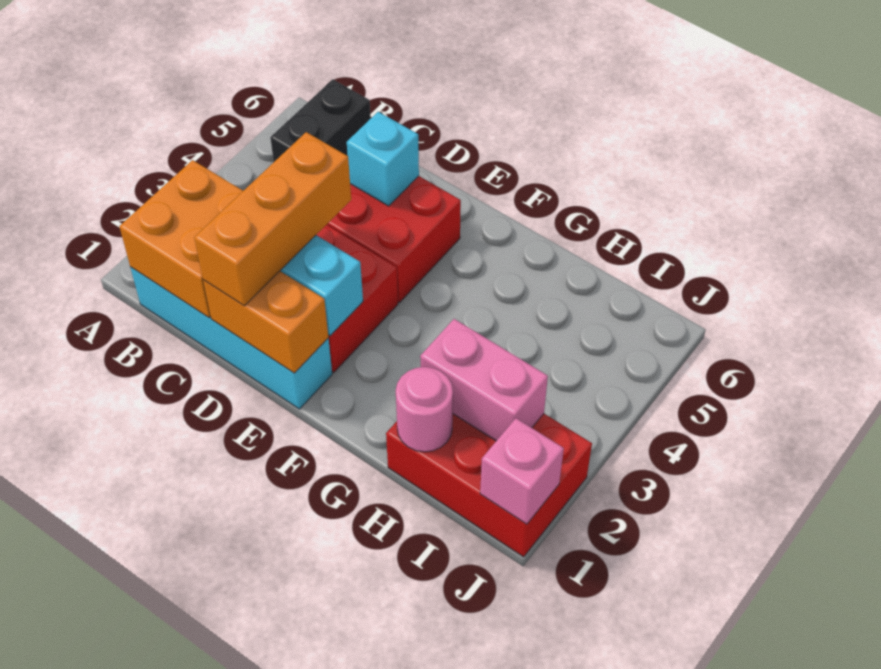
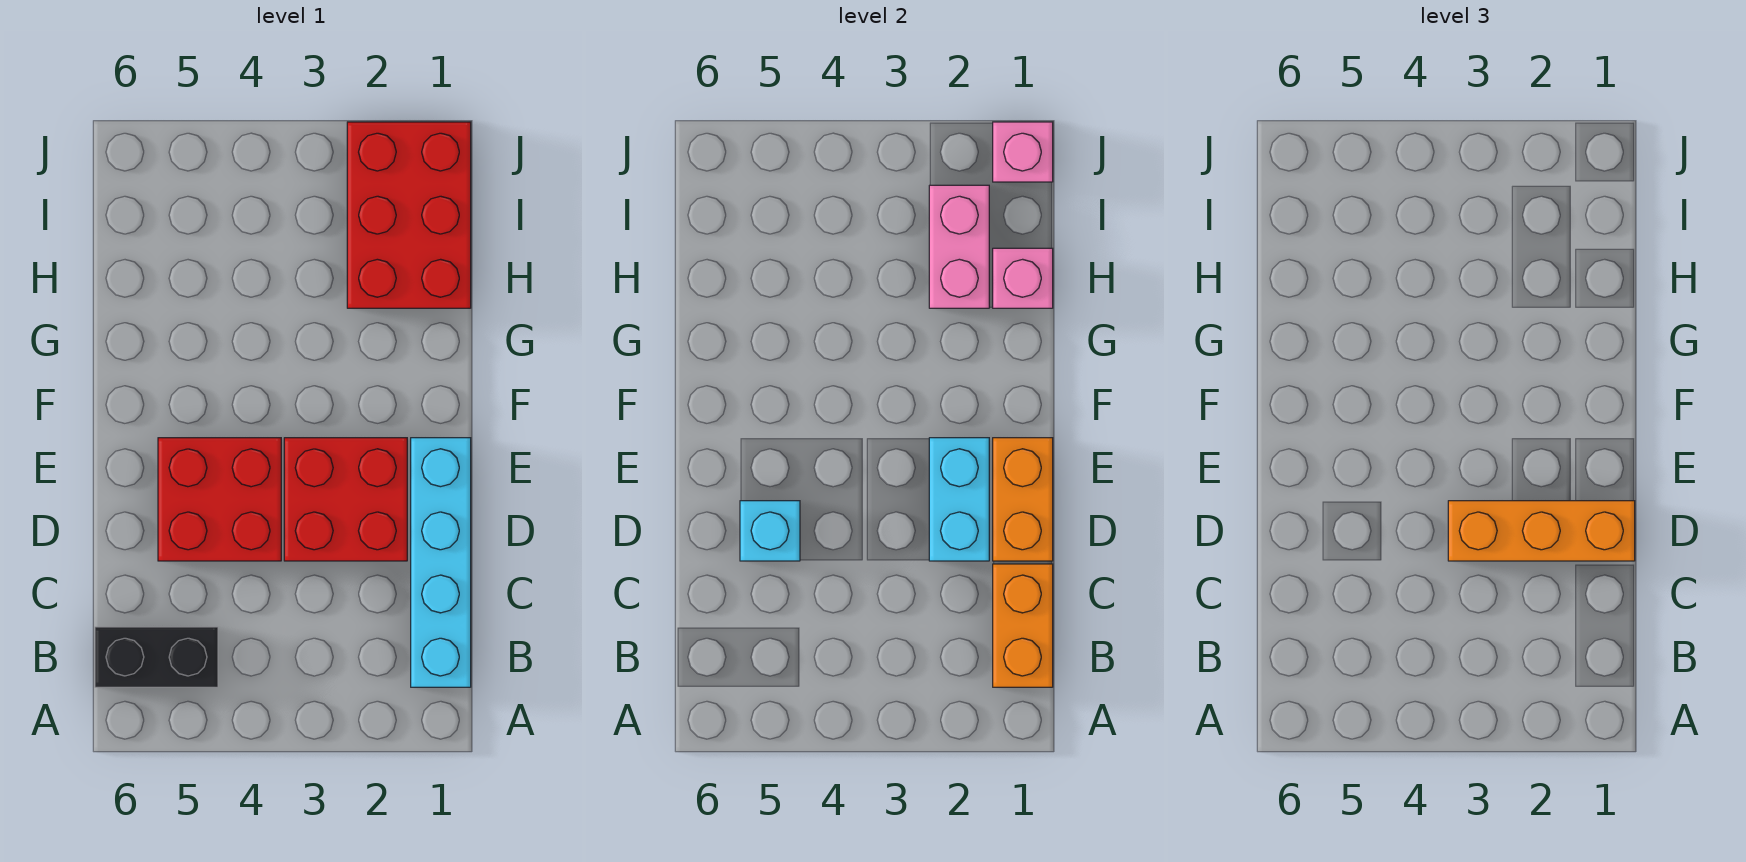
orange brick B1:C2 level 2 -> orange brick B1:C1 level 2
pink round brick H1 level 2 -> pink brick H1 level 2

